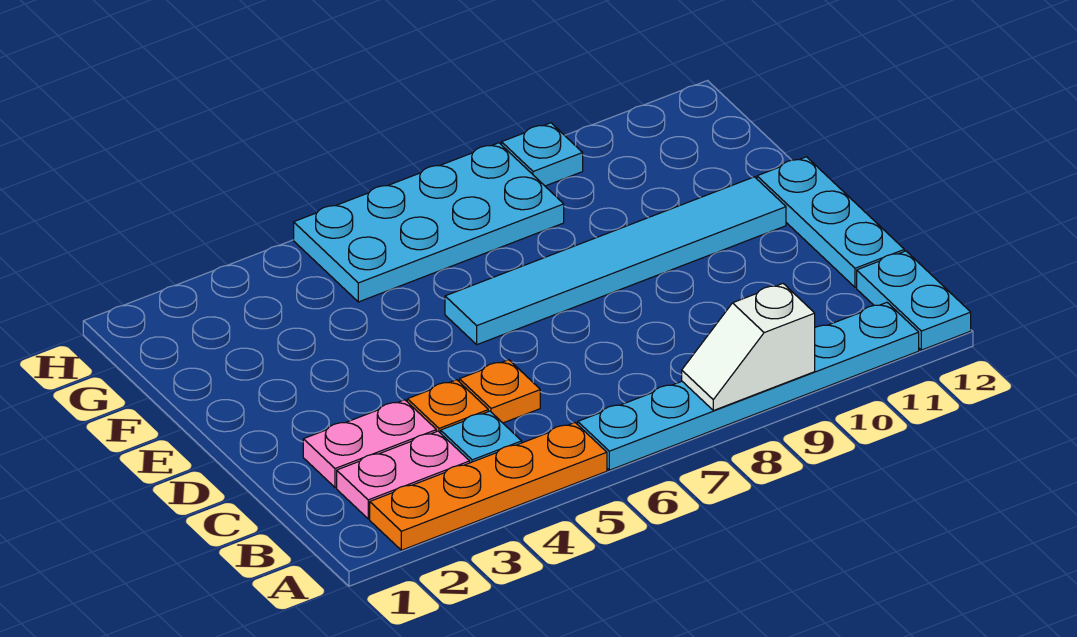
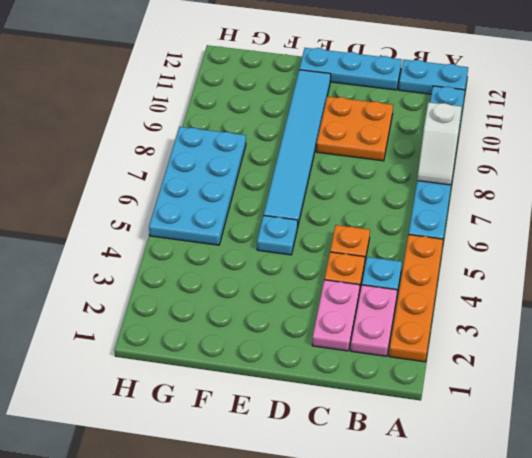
none -> orange plate C9:D10 level 1
cyan plate H9 level 1 -> cyan plate E5 level 1

